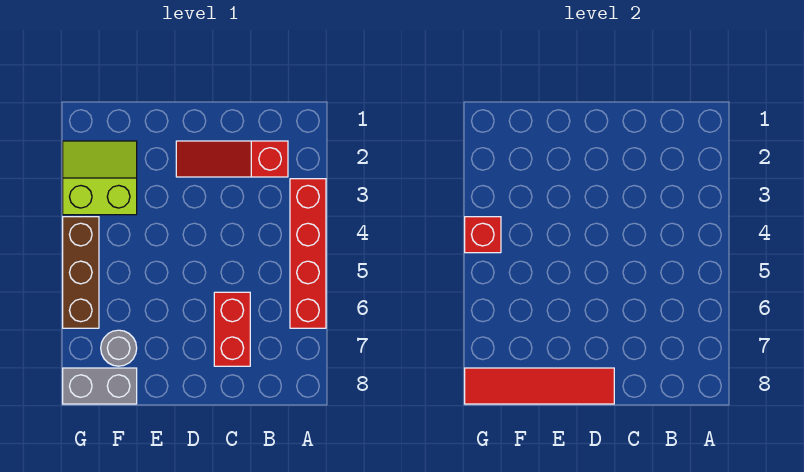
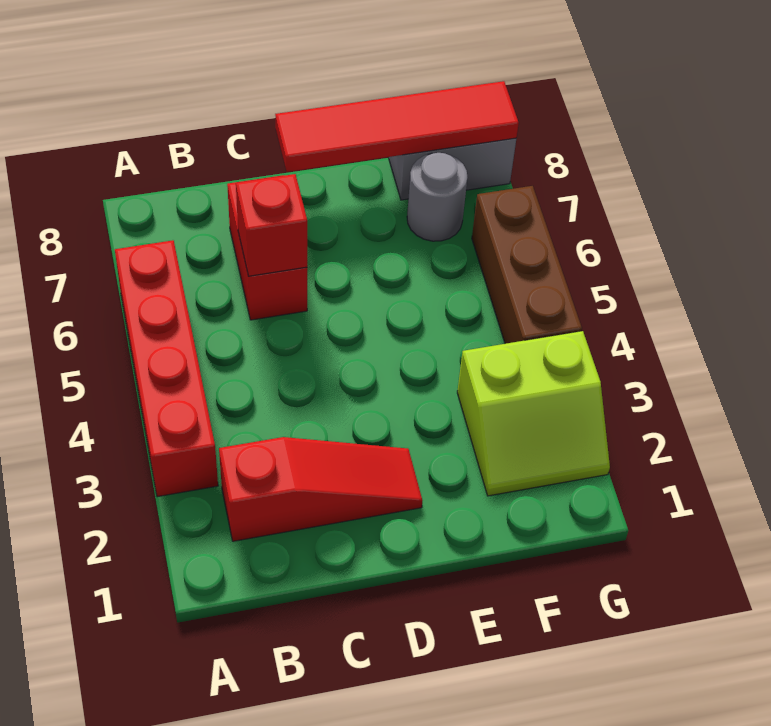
red brick G4 level 2 -> red brick C6 level 2

